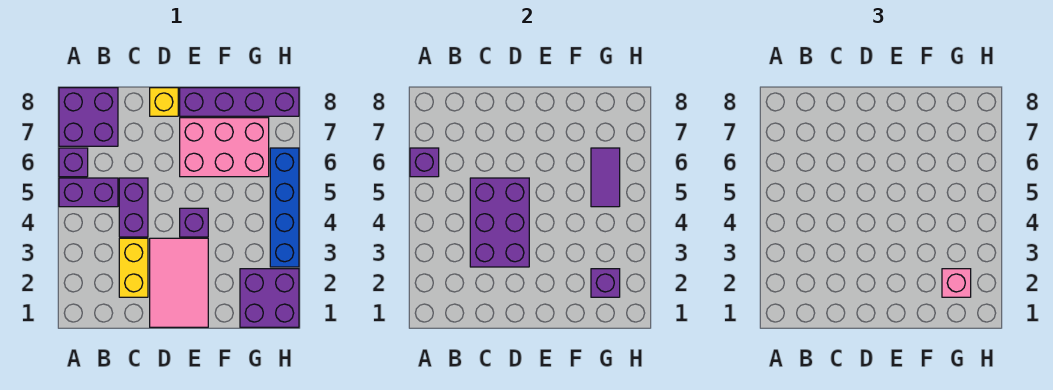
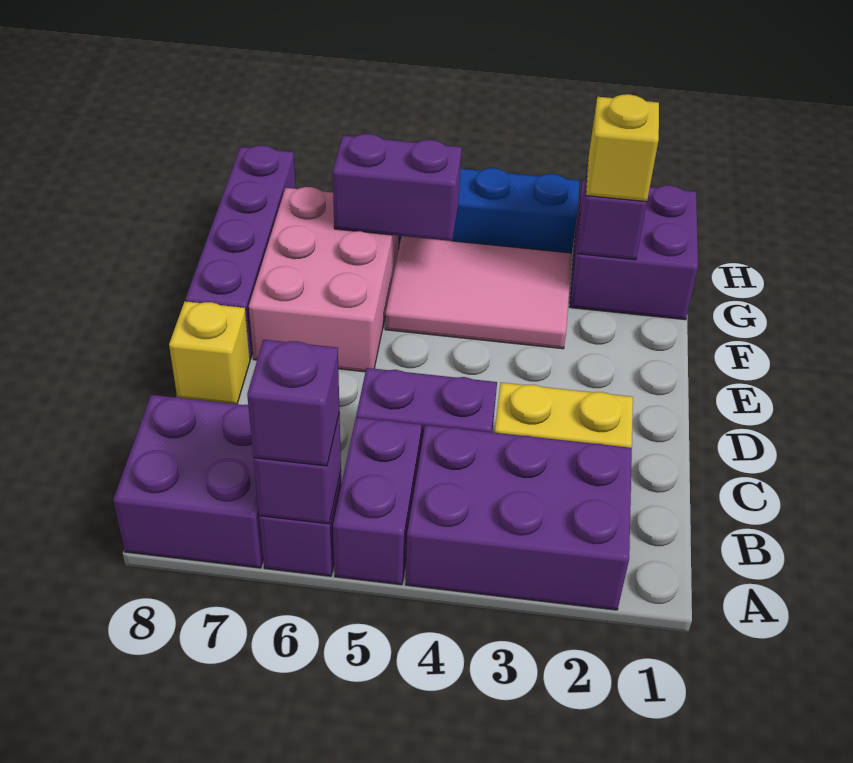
purple brick C3:D5 level 2 -> purple brick A2:B4 level 1
pink tile D1:E3 level 1 -> pink tile F3:G5 level 1
purple brick E4 level 1 -> purple brick A6 level 3
pink brick G2 level 3 -> yellow brick G2 level 3
purple tile G5:G6 level 2 -> purple brick G5:G6 level 2

